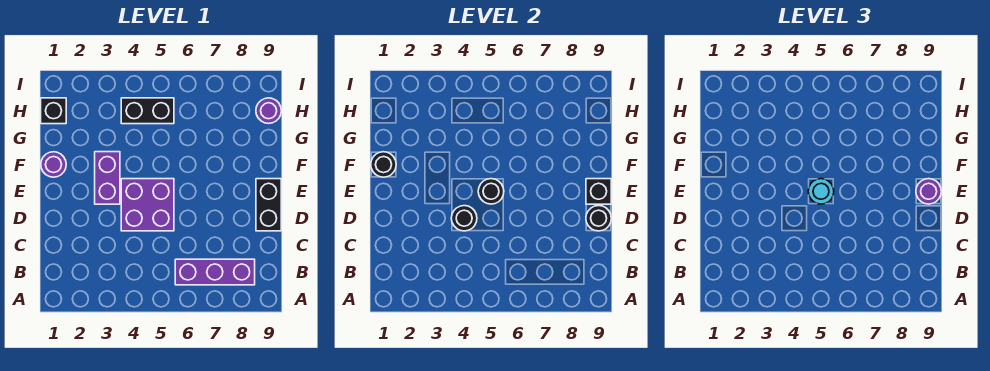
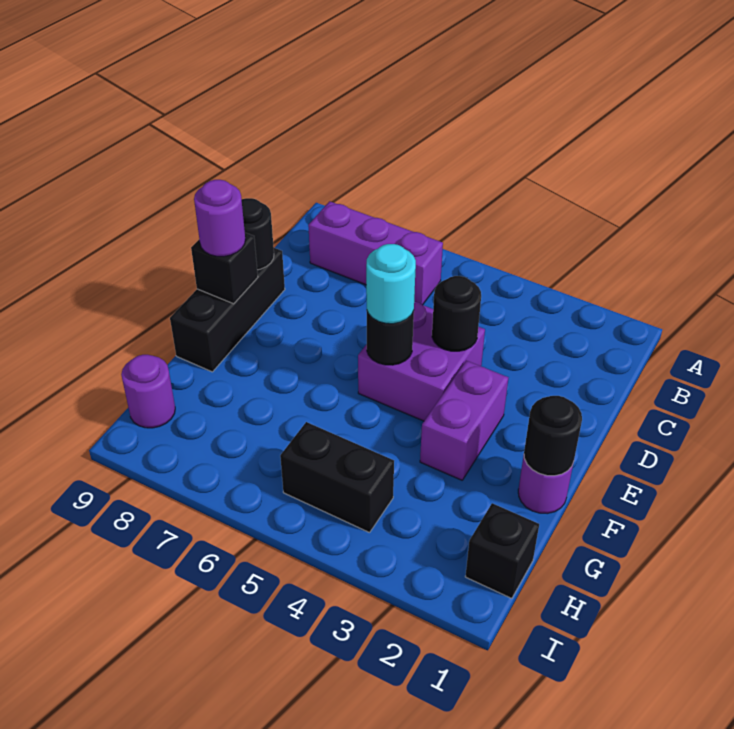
black brick D9:E9 level 1 -> black brick D9:F9 level 1

